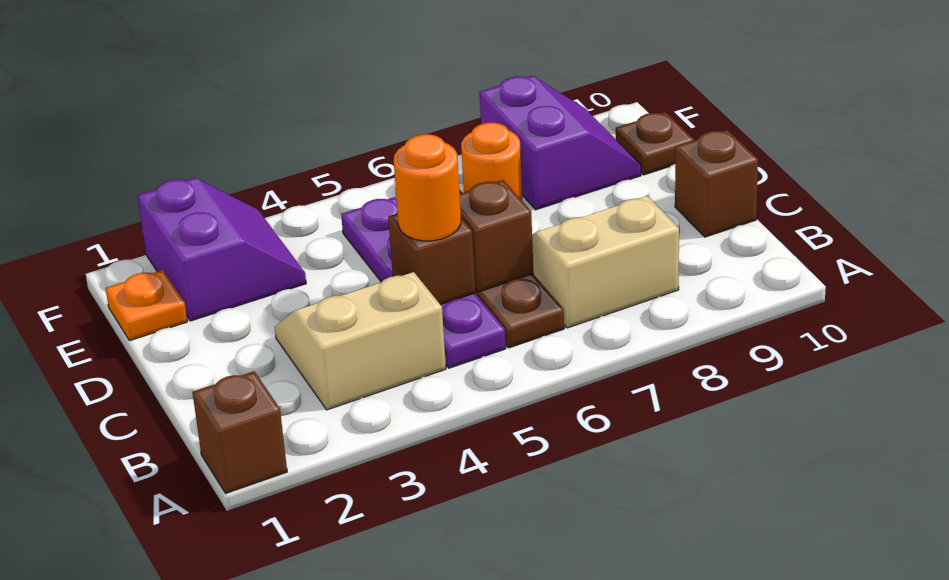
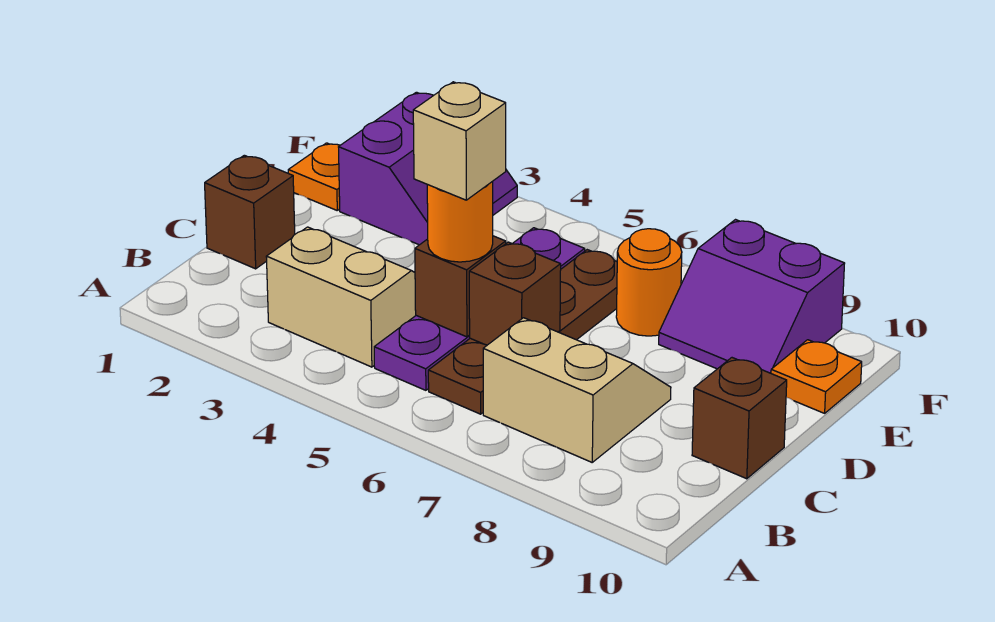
brown brick A1 level 1 -> brown brick C1 level 1
none -> tan brick C5 level 4
purple slope E8:F9 level 1 top 8 -> purple slope E8:F9 level 1 top F
brown plate E10 level 1 -> orange plate E10 level 1

